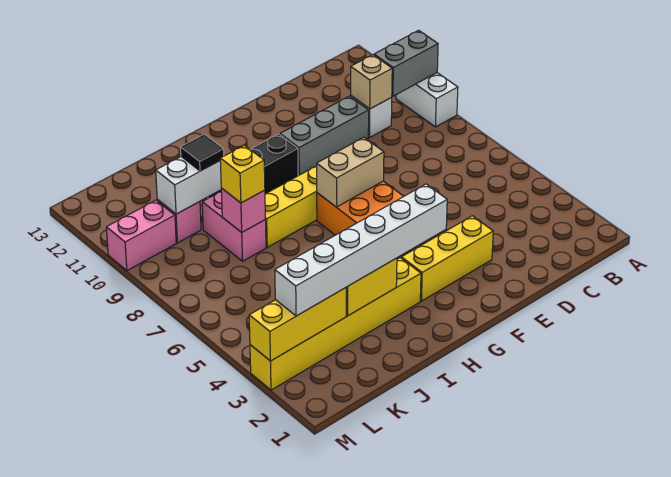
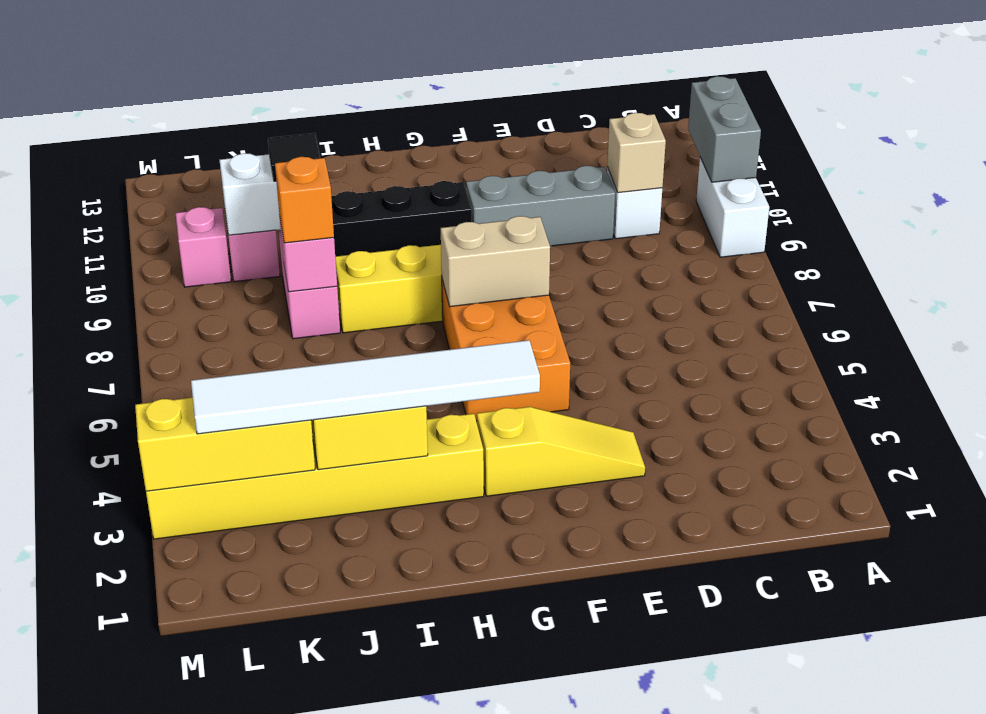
grey brick A10:B10 level 2 -> grey brick A10:A11 level 2
yellow brick E3:G3 level 1 -> yellow slope E3:G3 level 1 top G
white brick G3:L3 level 3 -> white tile G3:L3 level 3
yellow brick J8 level 3 -> orange brick J8 level 3
pink brick L10:M10 level 1 -> pink brick L10 level 1

